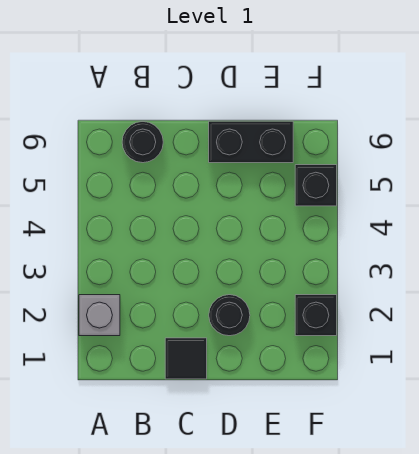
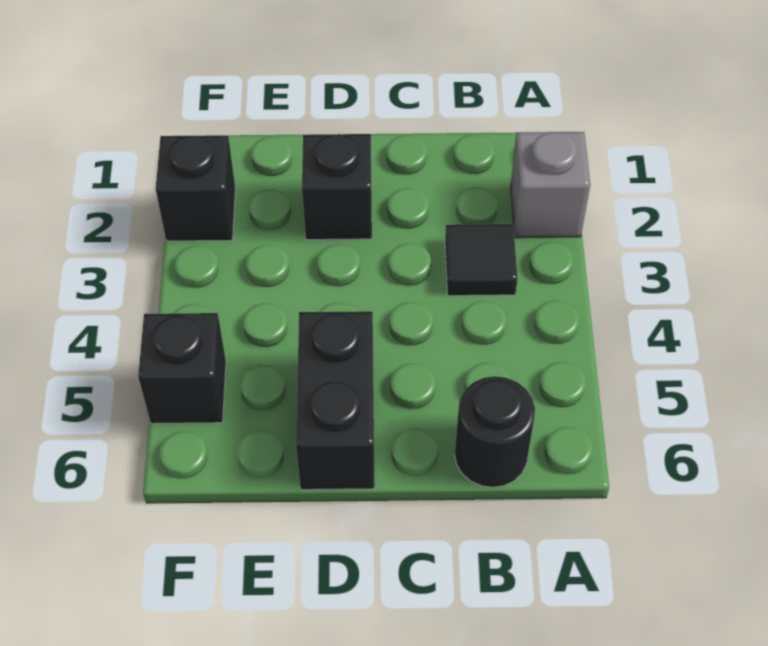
black tile C1 level 1 -> black tile B3 level 1
black round brick D2 level 1 -> black brick D2 level 1
black brick D6:E6 level 1 -> black brick D5:D6 level 1

